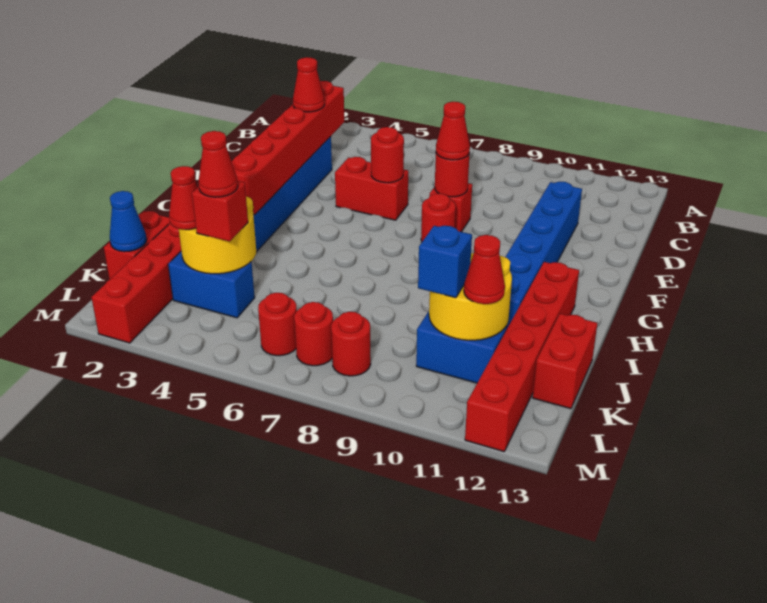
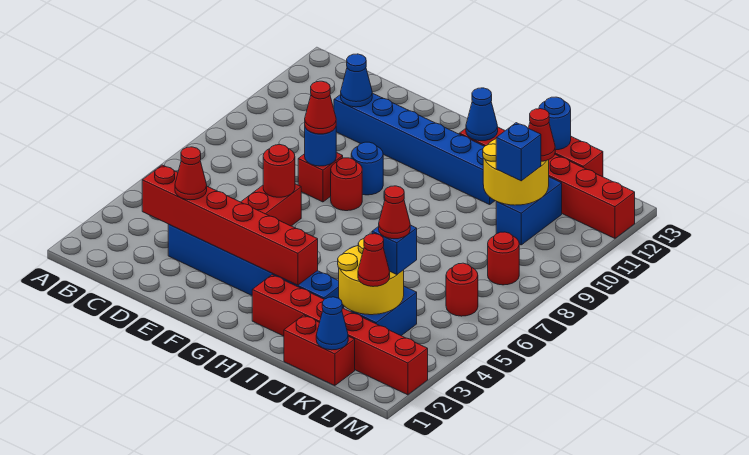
none -> blue cone D11 level 2
red round brick E8 level 2 -> blue round brick E8 level 2
none -> blue round brick F9 level 1
none -> blue cone H12 level 2
none -> blue round brick J13 level 2
red brick K4 level 3 -> blue brick K4 level 3
red round brick L7 level 1 -> none

